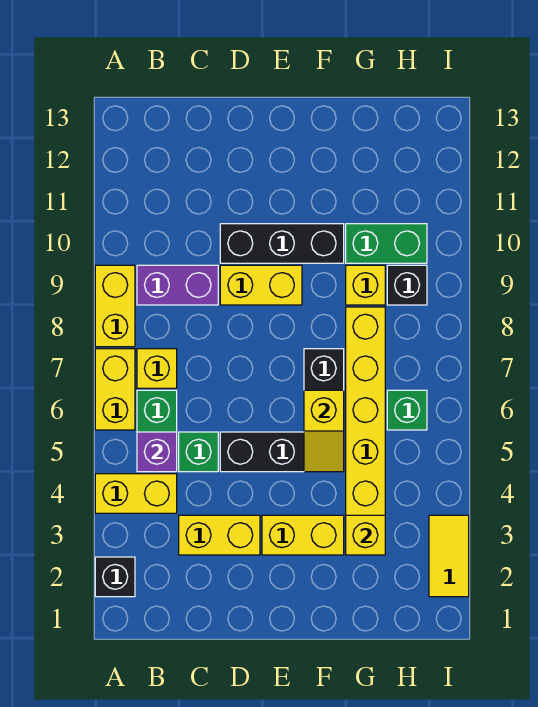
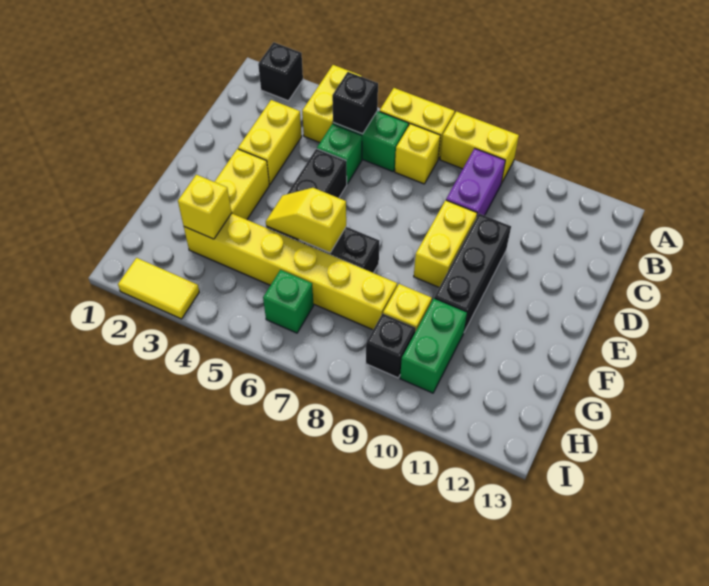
purple brick B5 level 2 -> black brick B5 level 2

